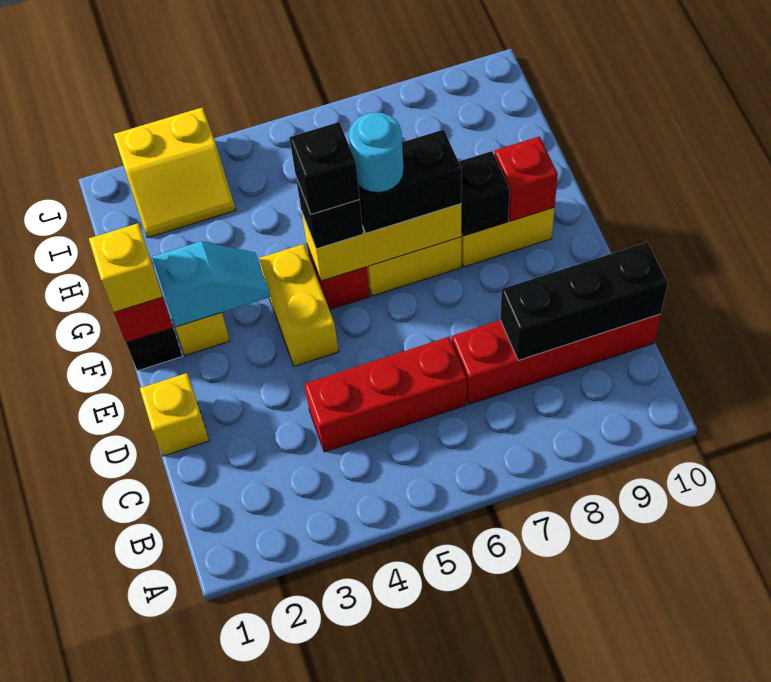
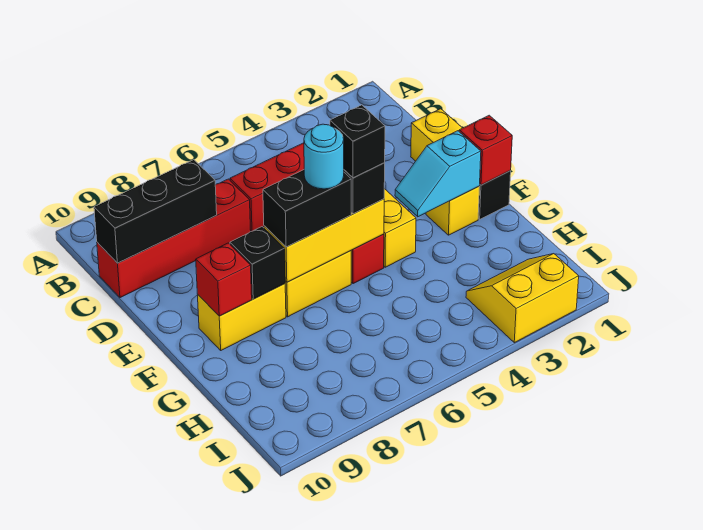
yellow brick F1 level 3 -> none

